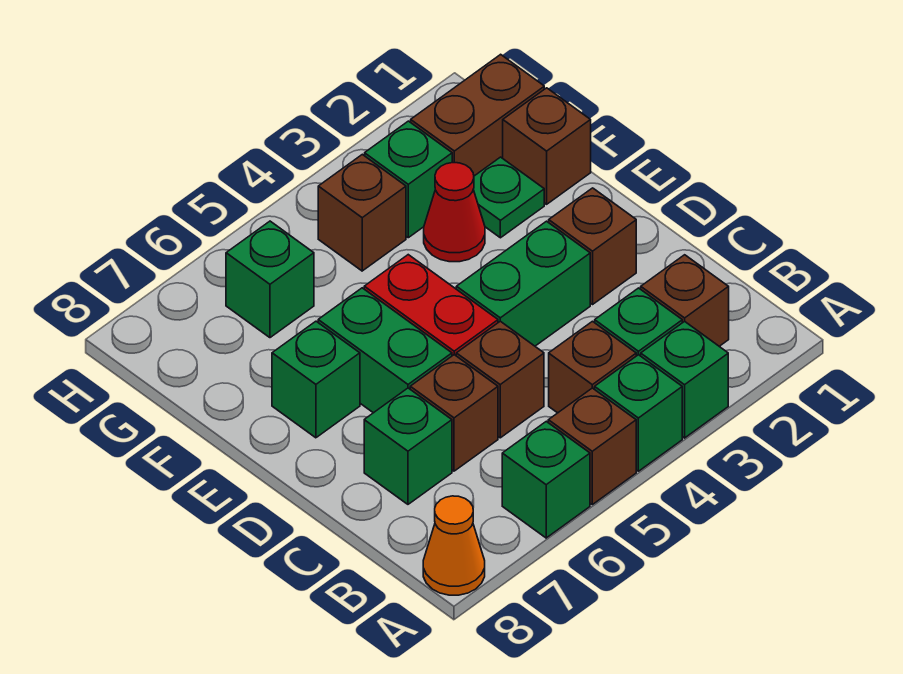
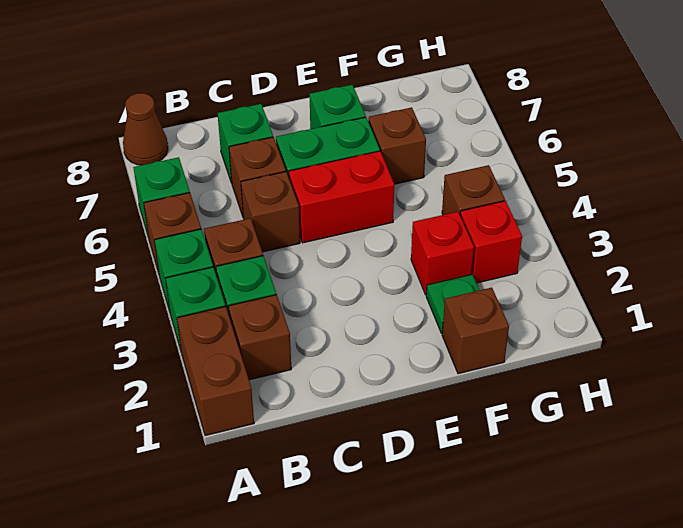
orange cone A8 level 1 -> brown cone A8 level 1
brown brick D2 level 1 -> brown brick F6 level 1
green brick D3:D4 level 1 -> none
red cone F3 level 1 -> red brick F3 level 1
brown brick G1:G2 level 1 -> brown brick A1:A2 level 1
green brick G3 level 1 -> red brick G3 level 1
green brick G6 level 1 -> none

